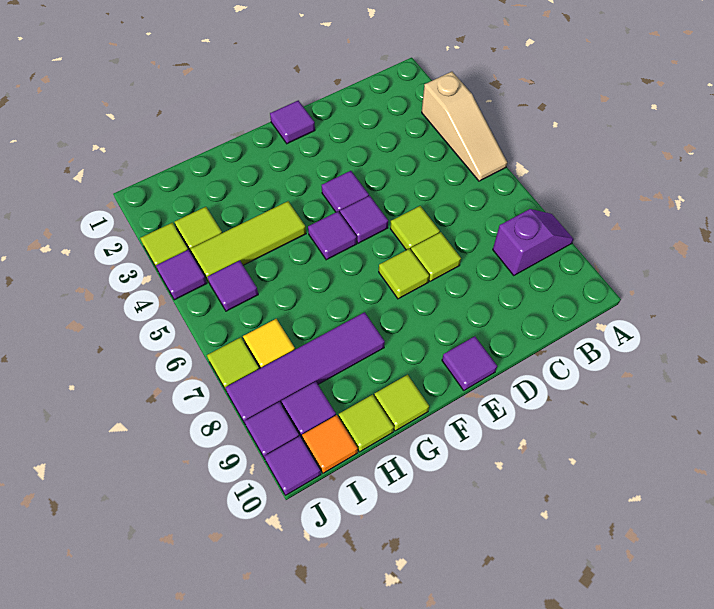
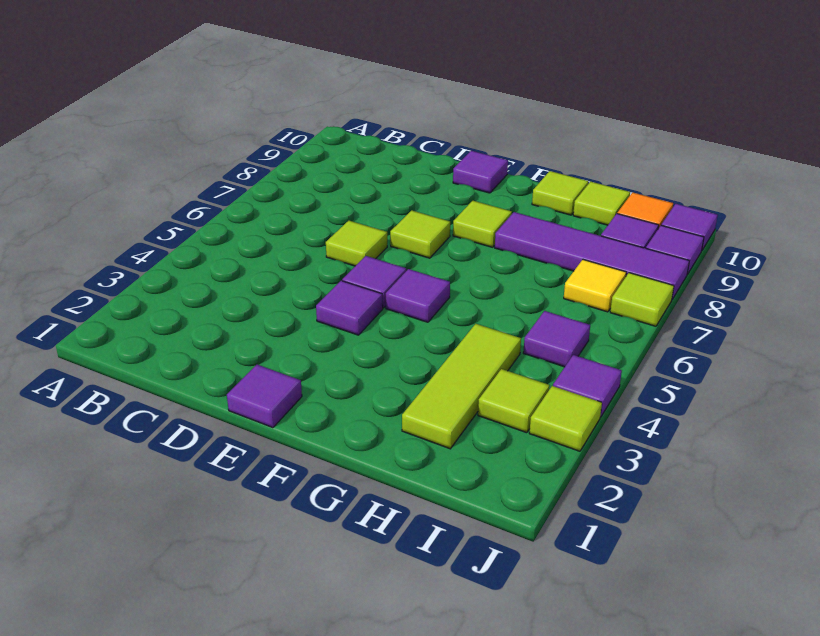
tan slope A3:A5 level 1 top 3 -> none
purple slope A8:B8 level 1 top B -> none
lime tile D7 level 1 -> lime tile F8 level 1
lime tile G4:I4 level 1 -> lime tile H2:H4 level 1

